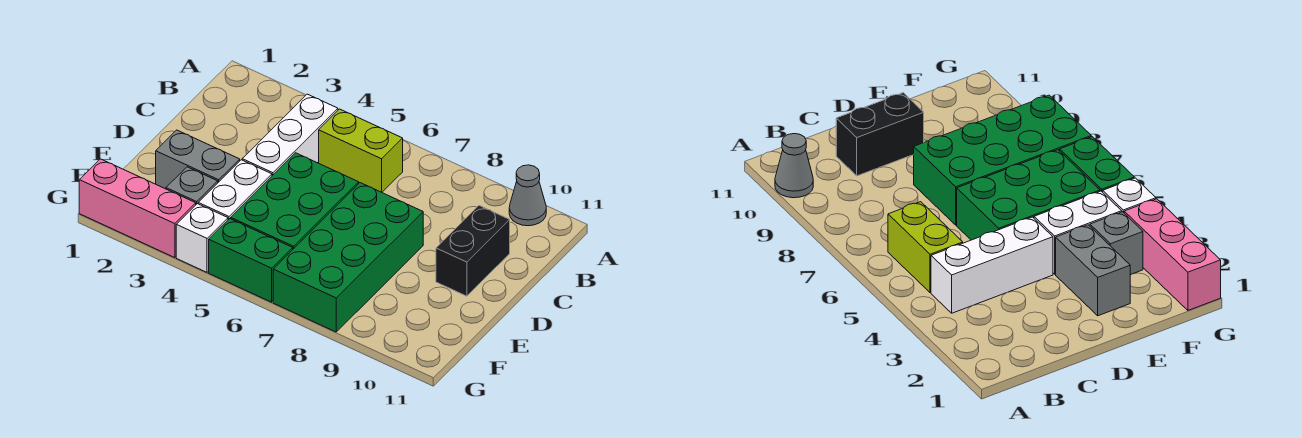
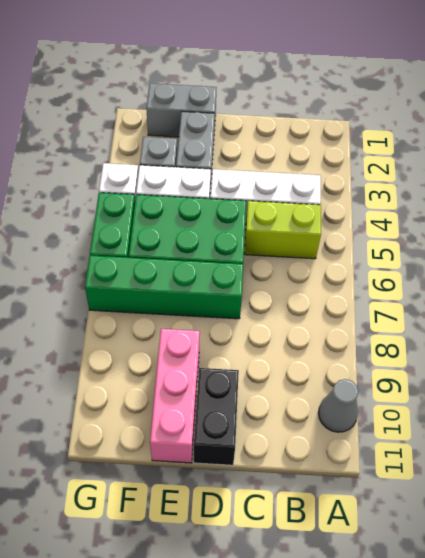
lime brick B5:B6 level 1 -> lime brick B5:C5 level 1
black brick C10:D10 level 1 -> black brick D10:D11 level 1
green brick D7:G8 level 1 -> green brick D7:G7 level 1
none -> grey brick E1:F1 level 1
pink brick G1:G3 level 1 -> pink brick E9:E11 level 1

